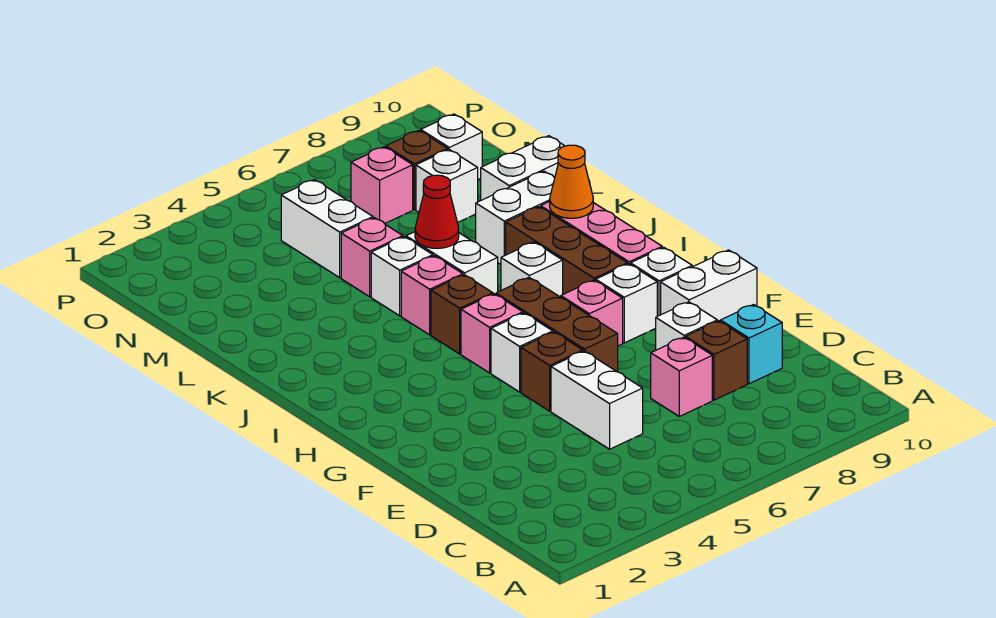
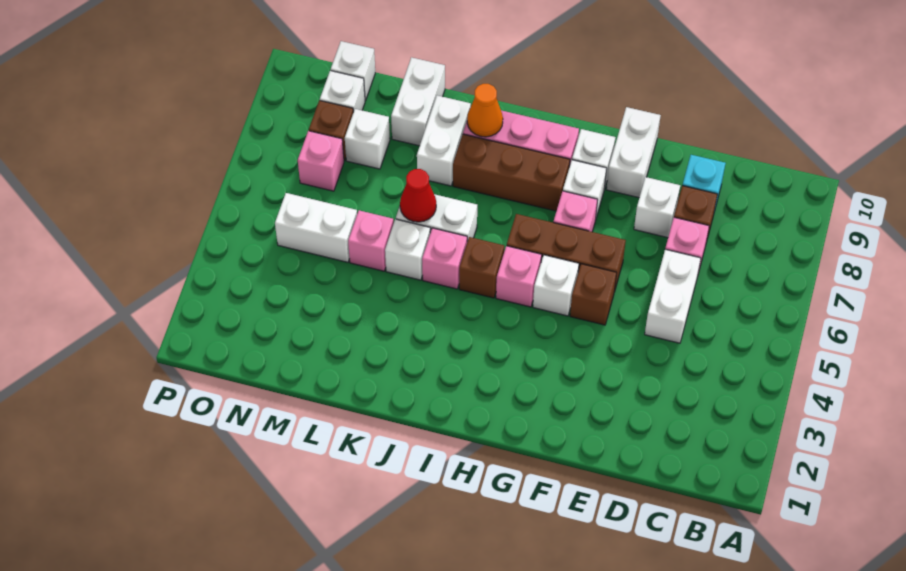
white brick D5:E5 level 1 -> white brick D5:D6 level 1
white brick I7 level 1 -> white brick N10 level 1

